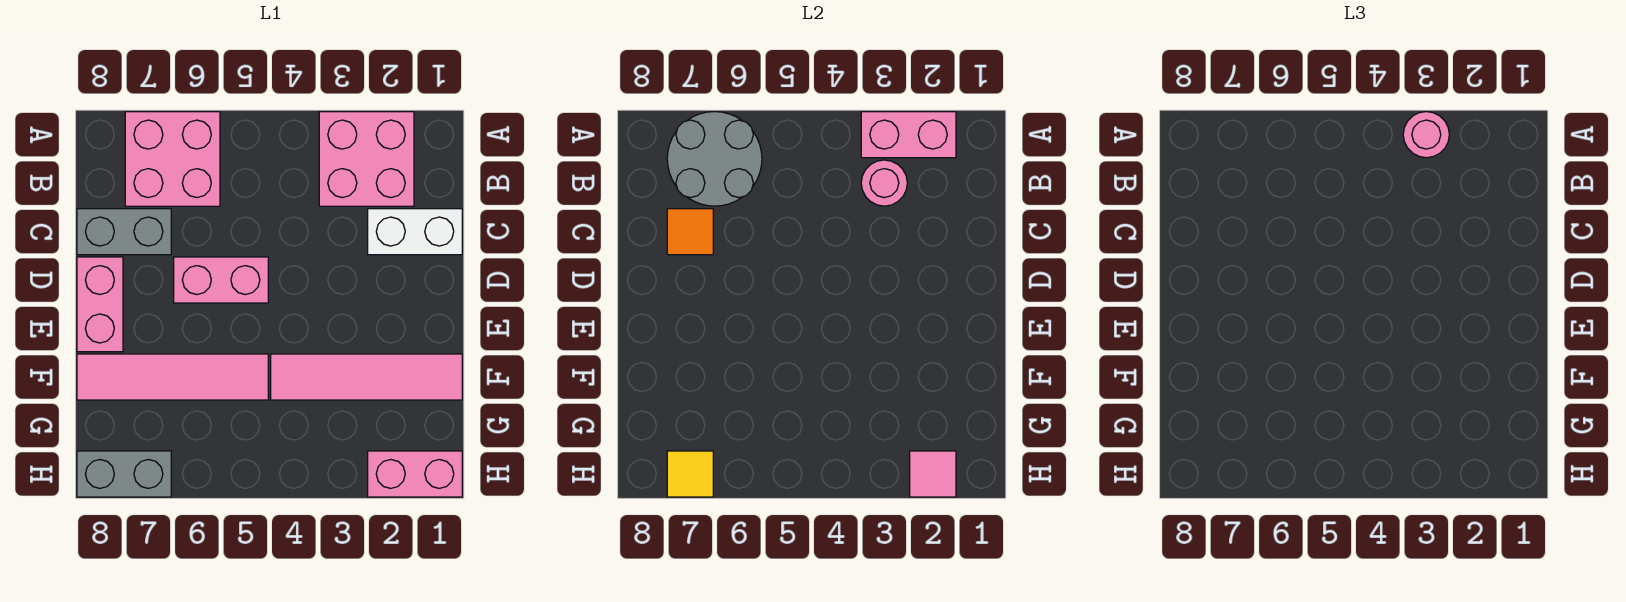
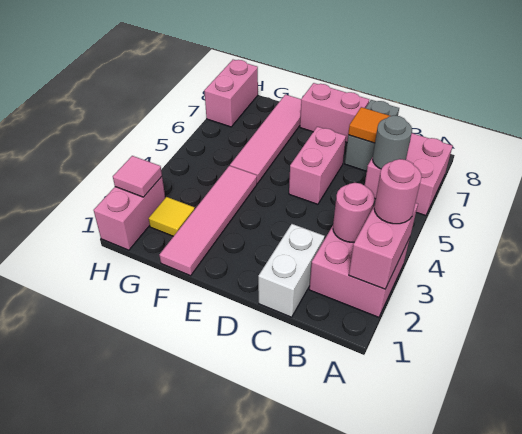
grey round brick A6:B7 level 2 -> grey round brick B6 level 2
grey brick H7:H8 level 1 -> pink brick H7:H8 level 1
yellow tile H7 level 2 -> yellow tile G2 level 1

